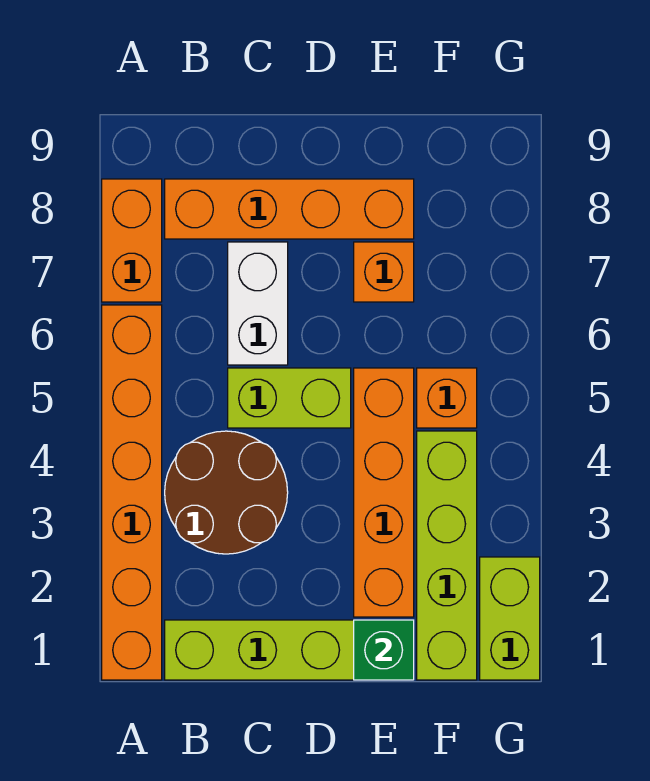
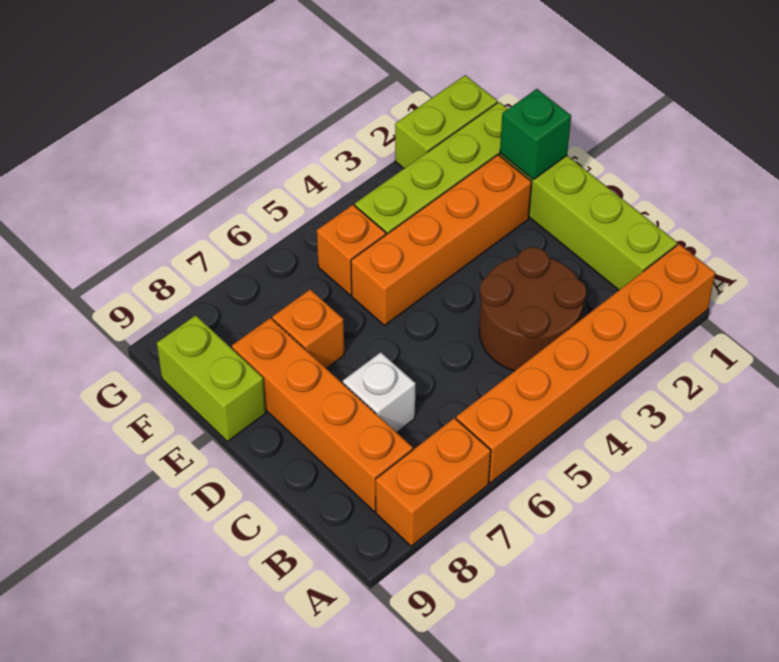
lime brick C5:D5 level 1 -> lime brick E9:F9 level 1
white brick C6:C7 level 1 -> white brick C7 level 1

